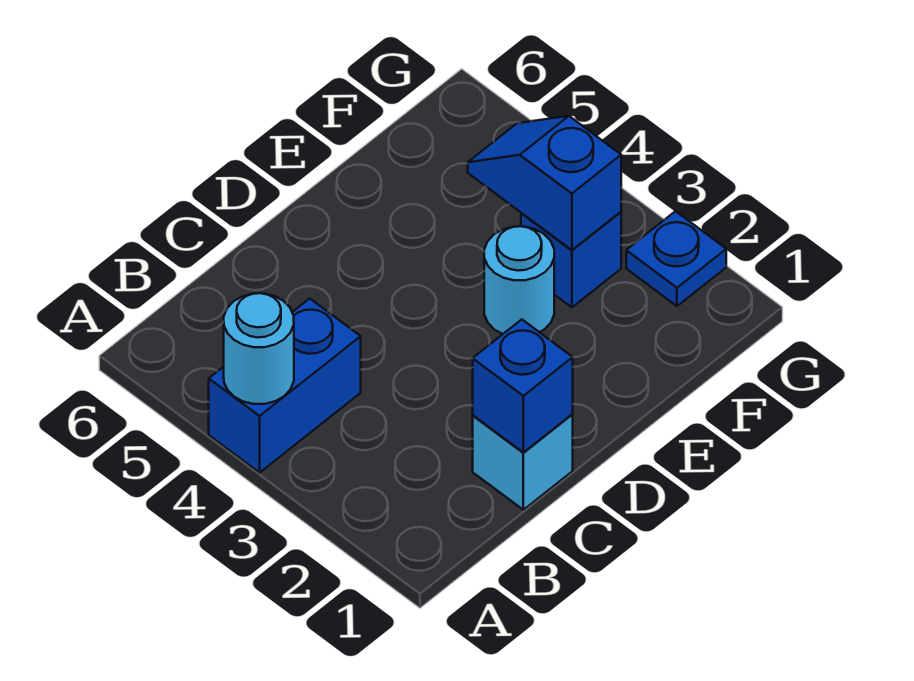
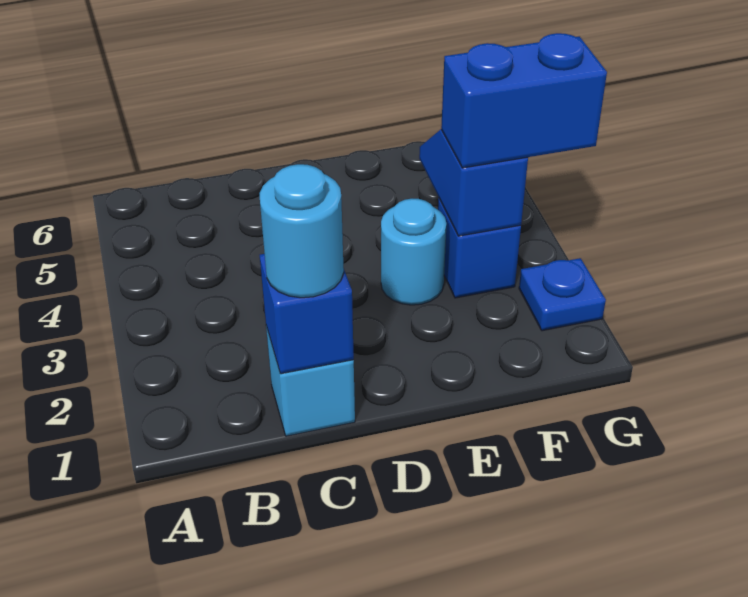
blue brick A4:B4 level 1 -> blue brick F3:G3 level 3
cyan round brick A4 level 2 -> cyan round brick C1 level 3

